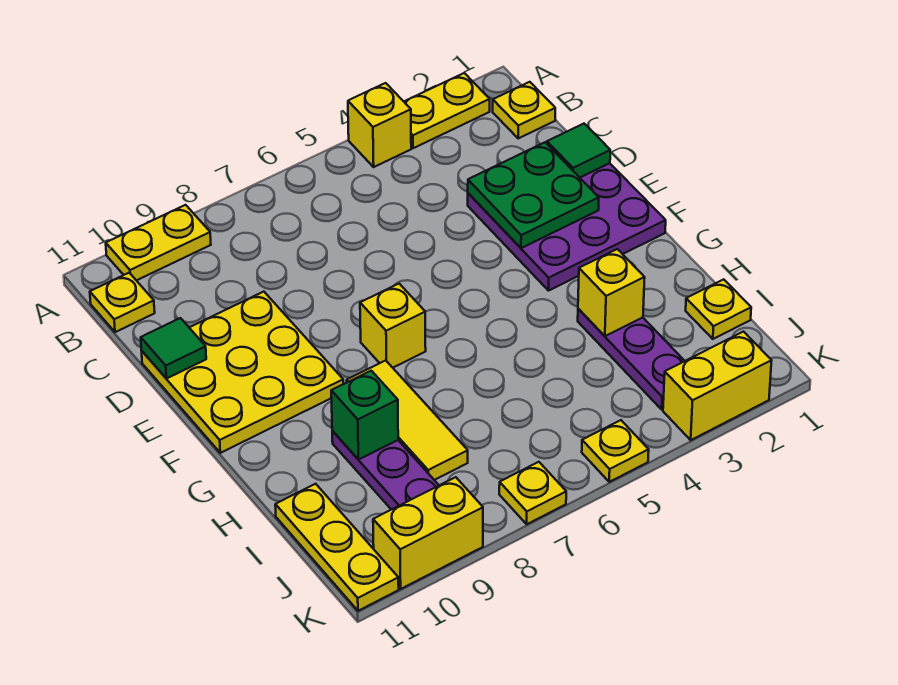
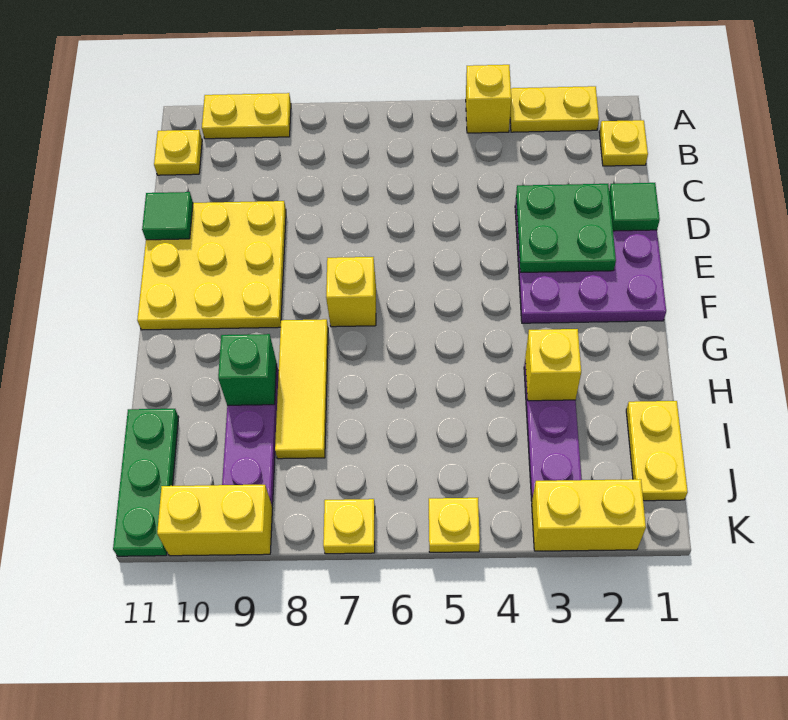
yellow plate I1 level 1 -> yellow plate I1:J1 level 1
yellow plate I11:K11 level 1 -> green plate I11:K11 level 1

